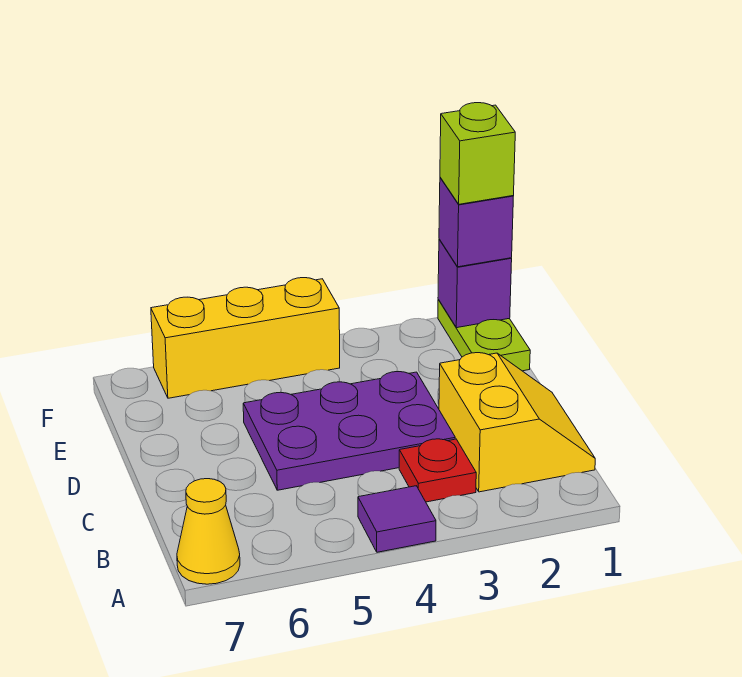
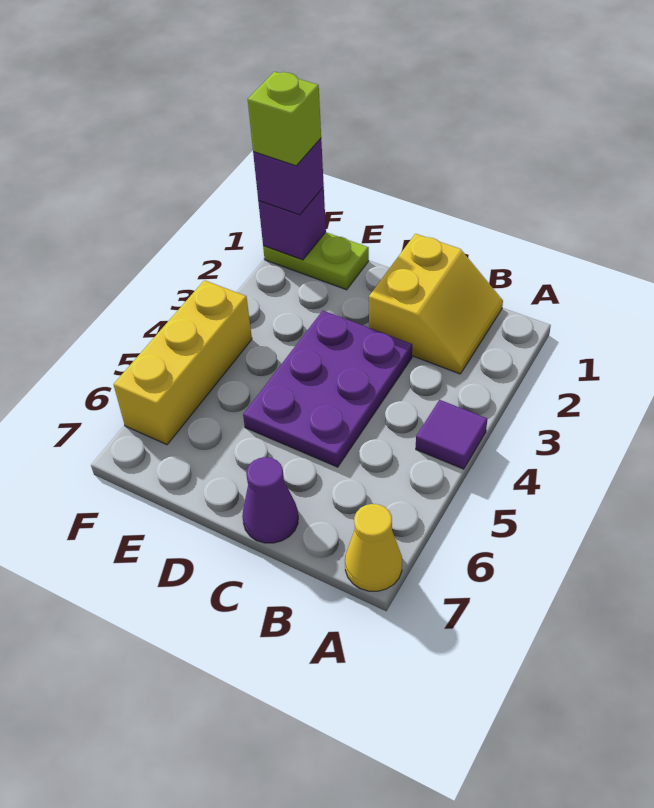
yellow slope B1:C2 level 1 top 2 -> yellow slope B1:C2 level 1 top C
red plate B3 level 1 -> none
none -> purple cone C7 level 1

